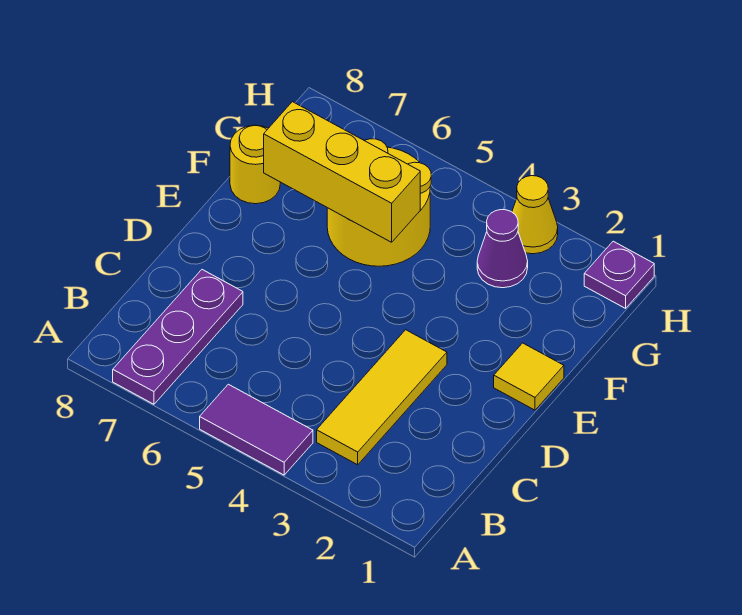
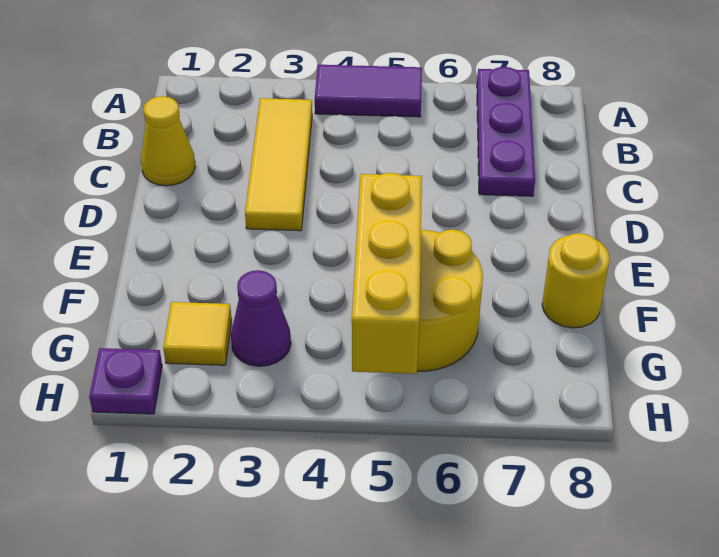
yellow tile E1 level 1 -> yellow tile G2 level 1
yellow brick F5:F7 level 2 -> yellow brick F5:H5 level 2
yellow cone H3 level 1 -> yellow cone C1 level 1

